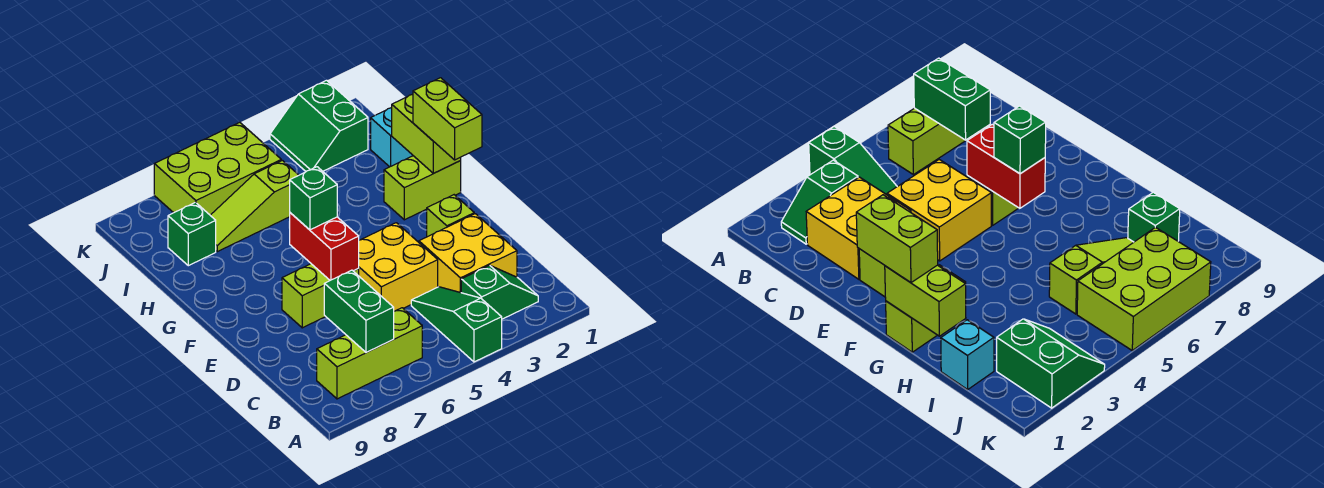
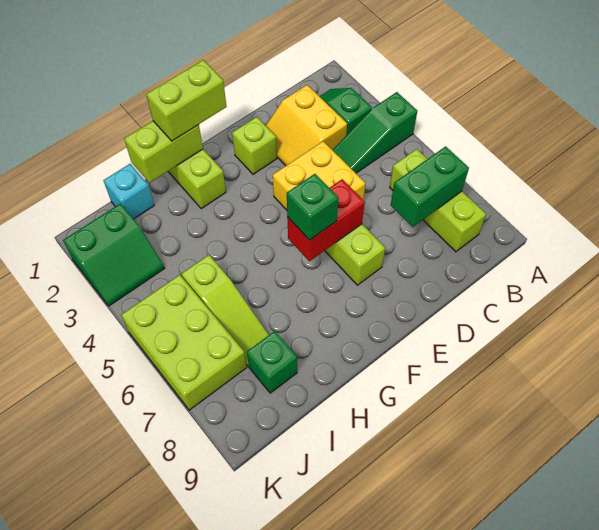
yellow brick C2:D3 level 1 -> yellow slope C2:D3 level 1 top C

